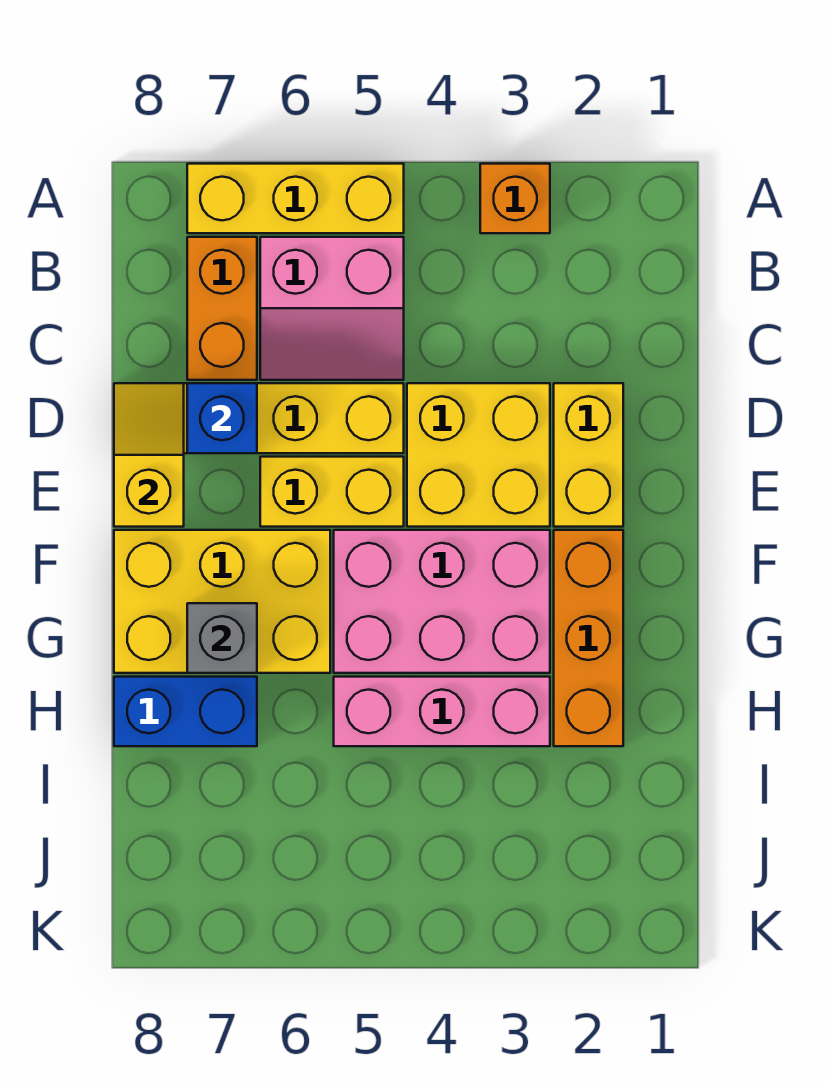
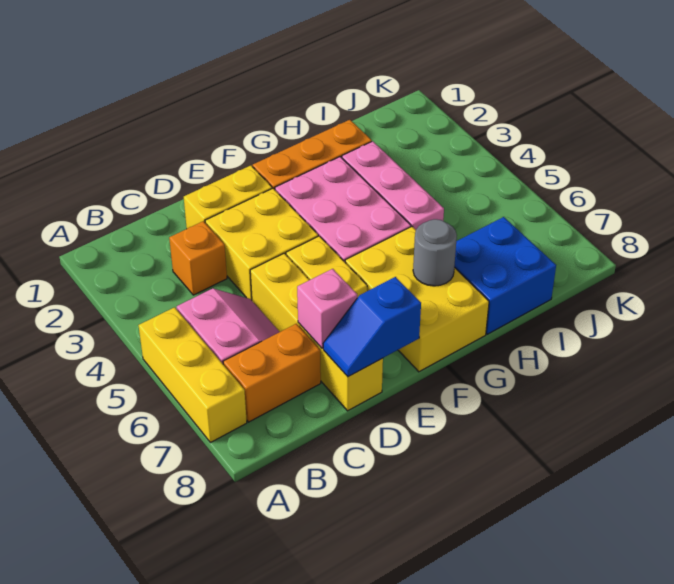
orange brick A3 level 1 -> orange brick C3 level 1
blue brick D7 level 2 -> pink brick D7 level 2
yellow slope D8:E8 level 2 top E -> blue slope D8:E8 level 2 top E
grey brick G7 level 2 -> grey round brick G7 level 2
blue brick H7:H8 level 1 -> blue brick H7:I8 level 1

